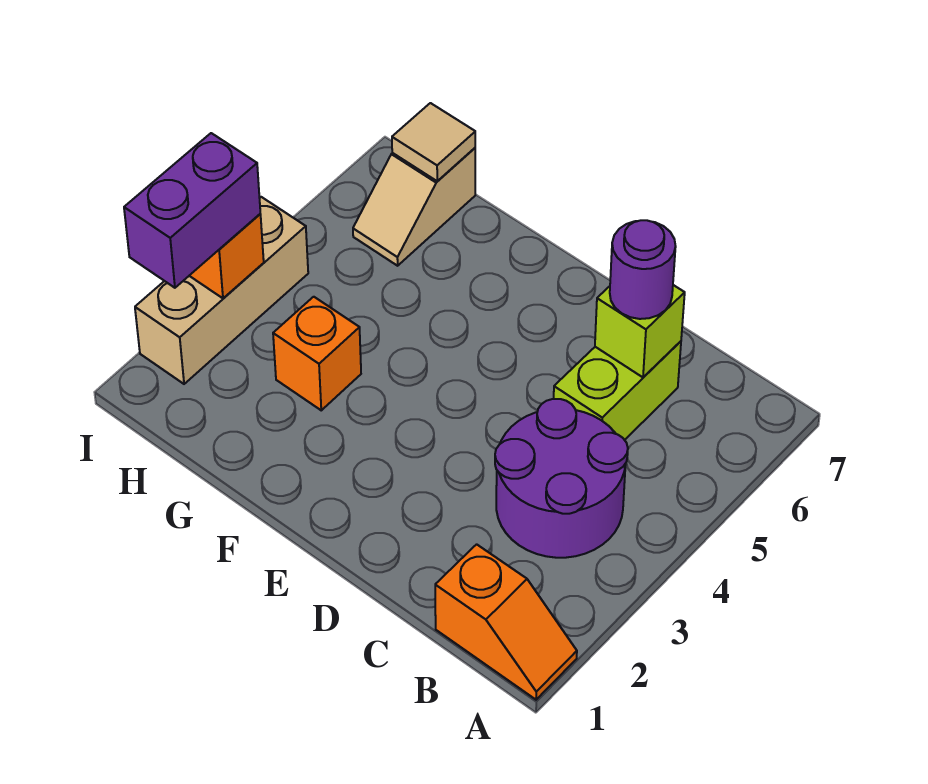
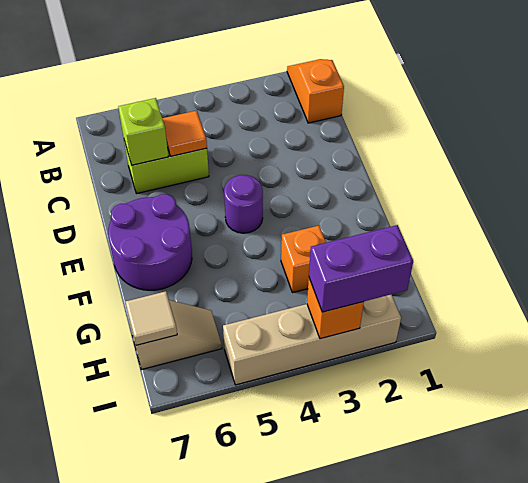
purple round brick B3:C4 level 1 -> purple round brick E6:F7 level 1
none -> orange tile C5 level 2
purple round brick C6 level 3 -> purple round brick E4 level 1
tan brick I2:I4 level 1 -> tan brick I2:I5 level 1

